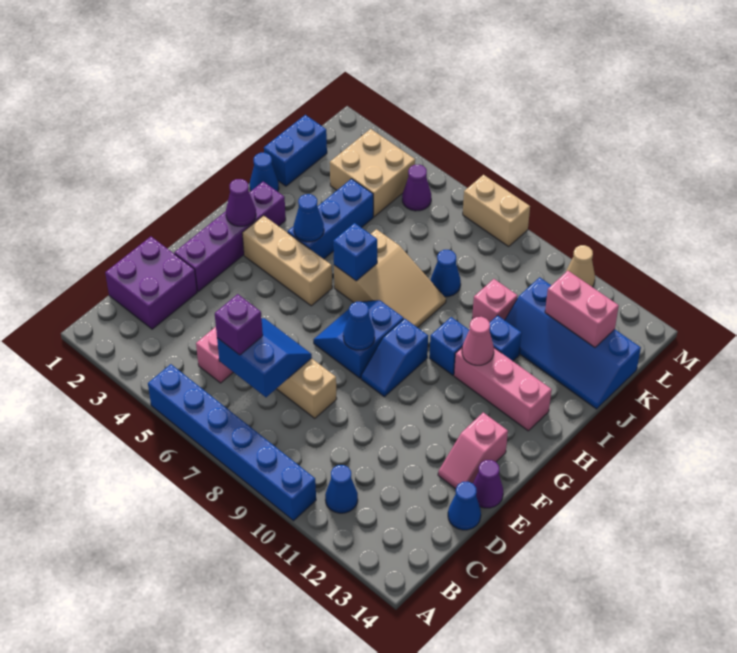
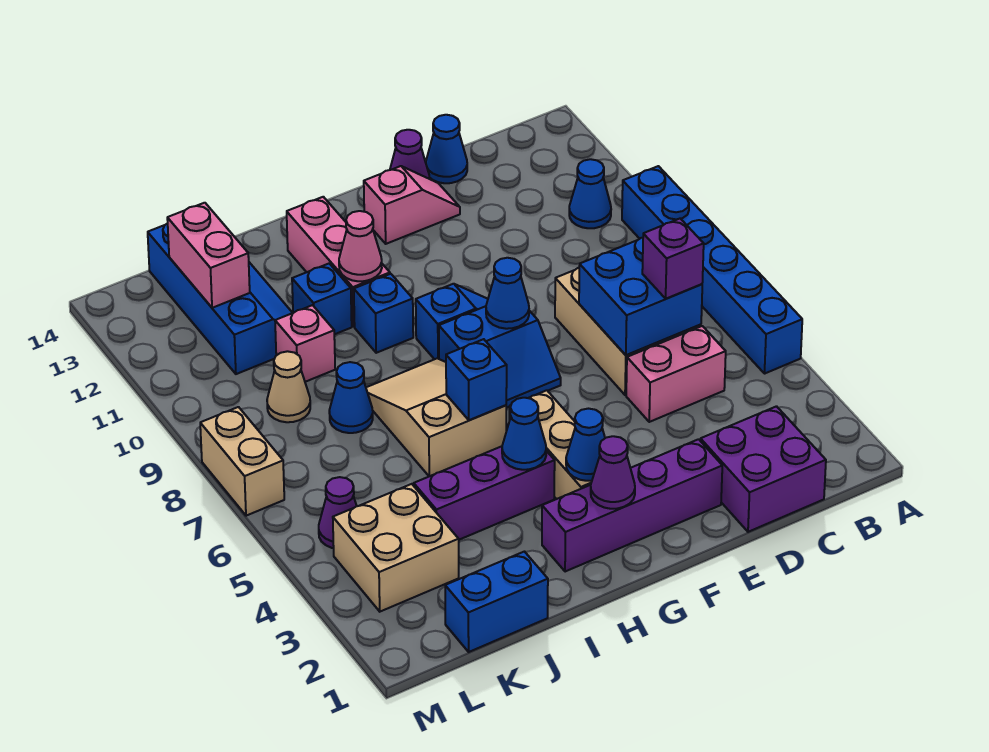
blue slope C6:D7 level 2 top C -> blue brick C6:D7 level 2
blue brick H4:J4 level 1 -> purple brick H4:J4 level 1
blue cone I1 level 1 -> blue cone G3 level 2
tan cone M11 level 1 -> tan cone K9 level 1

